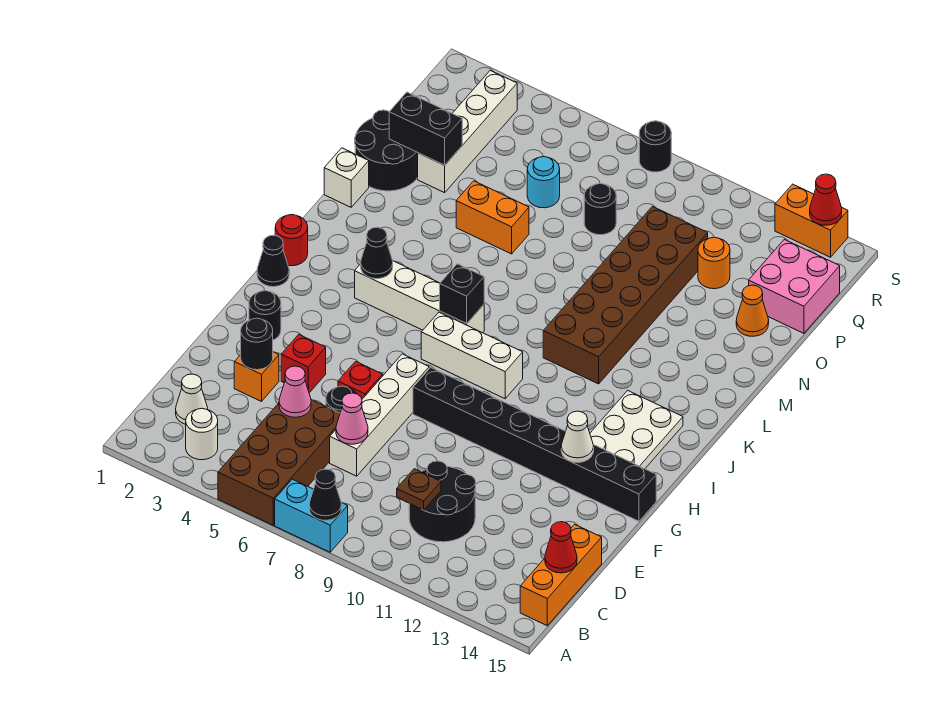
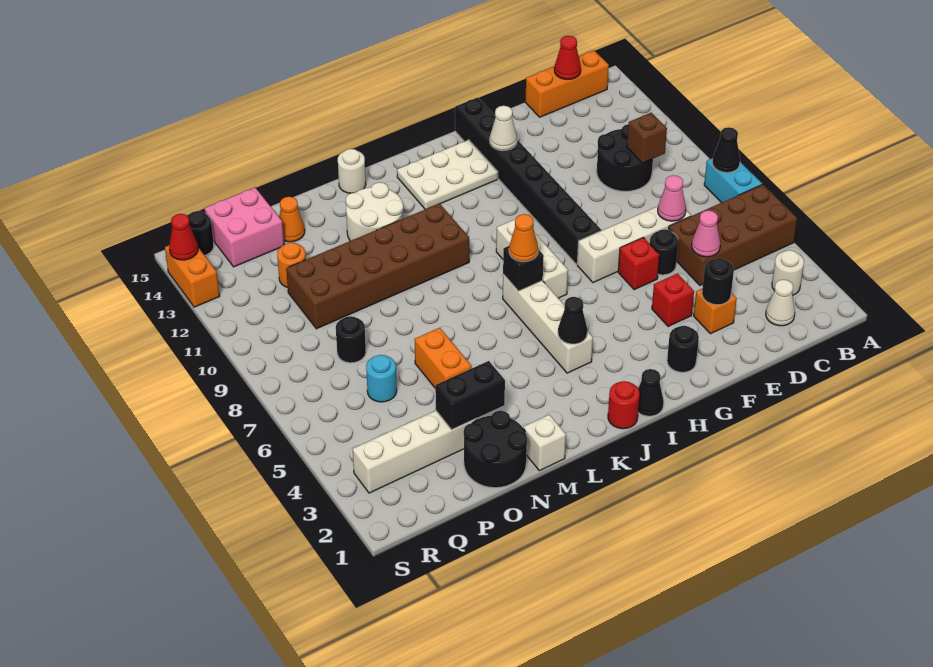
brown plate C10 level 2 -> brown brick C10 level 2
none -> orange cone J7 level 3
none -> white round brick L12:M13 level 1
none -> white round brick L15 level 1
black brick O2:O3 level 2 -> black brick N3:O3 level 2
black round brick S8 level 1 -> black round brick R15 level 1

